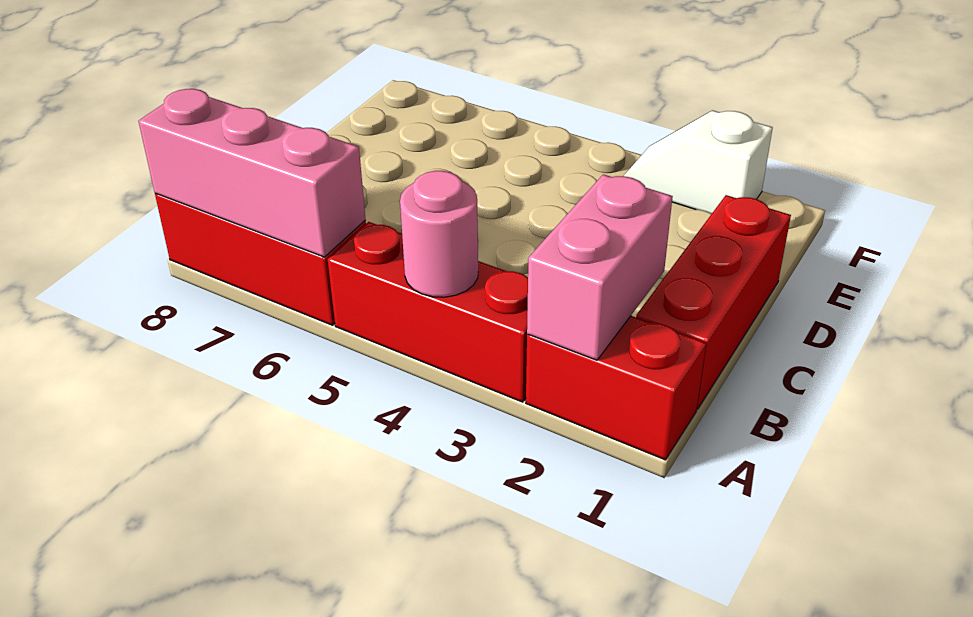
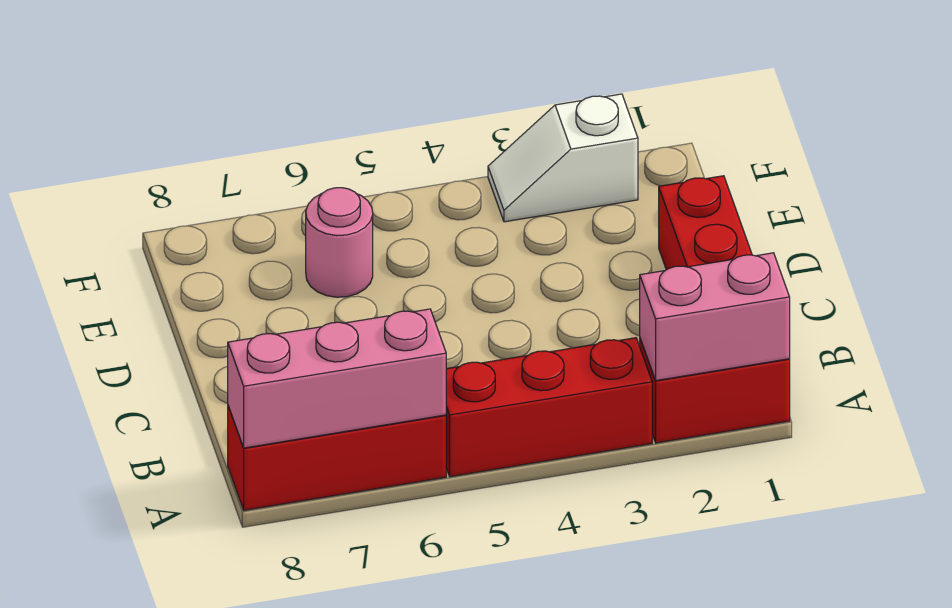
pink brick A2:B2 level 2 -> pink brick A1:A2 level 2
pink round brick A4 level 2 -> pink round brick E6 level 1

